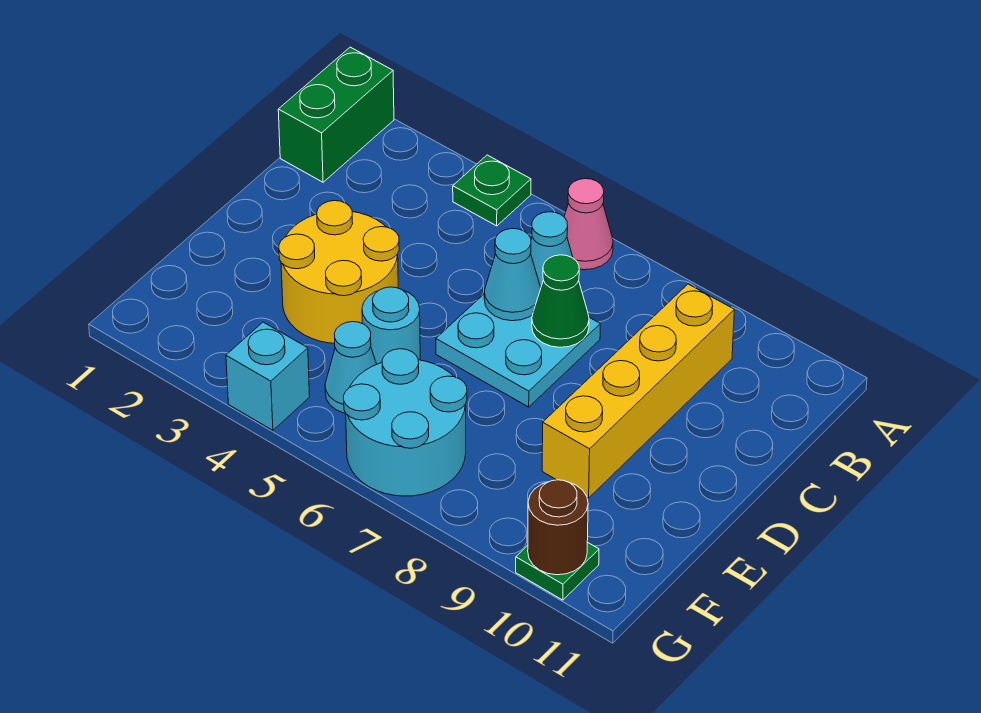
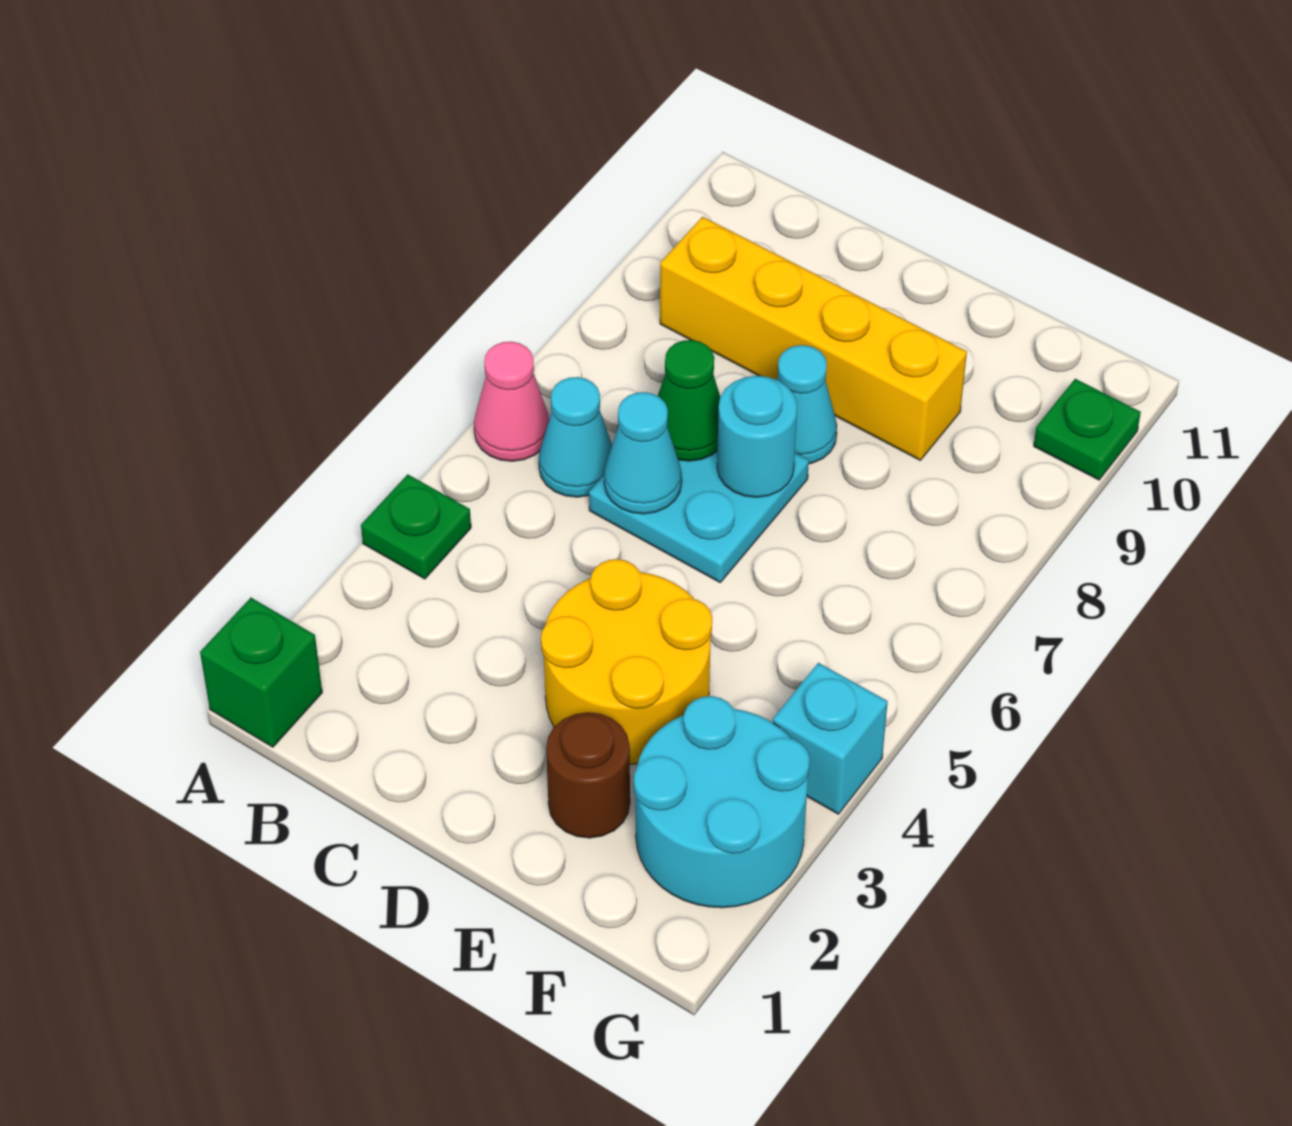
green brick A1:B1 level 1 -> green brick A1 level 1
cyan round brick E5 level 1 -> cyan round brick D7 level 2
cyan cone F5 level 1 -> cyan cone D8 level 1
cyan round brick F6:G7 level 1 -> cyan round brick F2:G3 level 1
brown round brick G10 level 2 -> brown round brick E2 level 1

